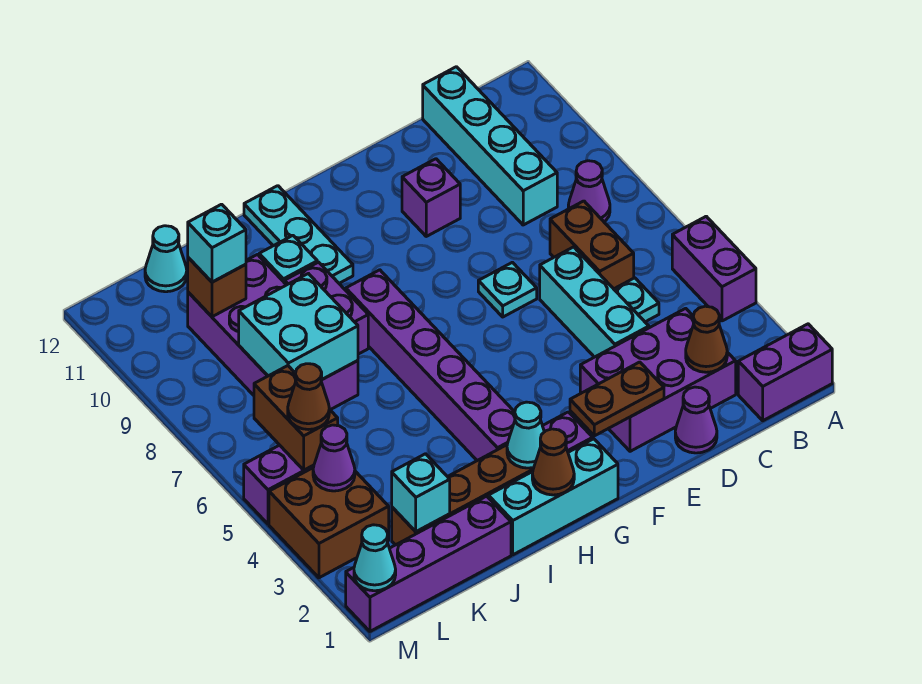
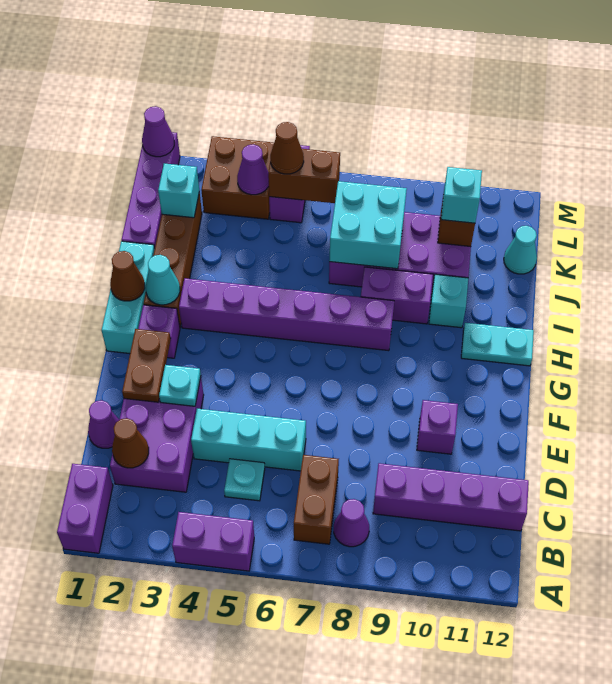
brown brick C6:C7 level 1 -> brown brick B7:C7 level 1
cyan brick C9:C12 level 1 -> purple brick C9:C12 level 1
cyan plate E7 level 1 -> cyan plate E3 level 2
cyan plate H10:H12 level 1 -> cyan plate H11:H12 level 1
cyan cone M1 level 2 -> purple cone M1 level 2

